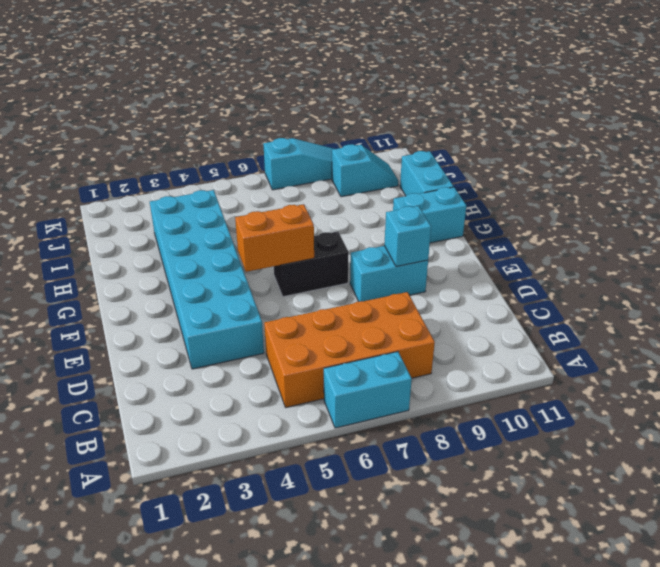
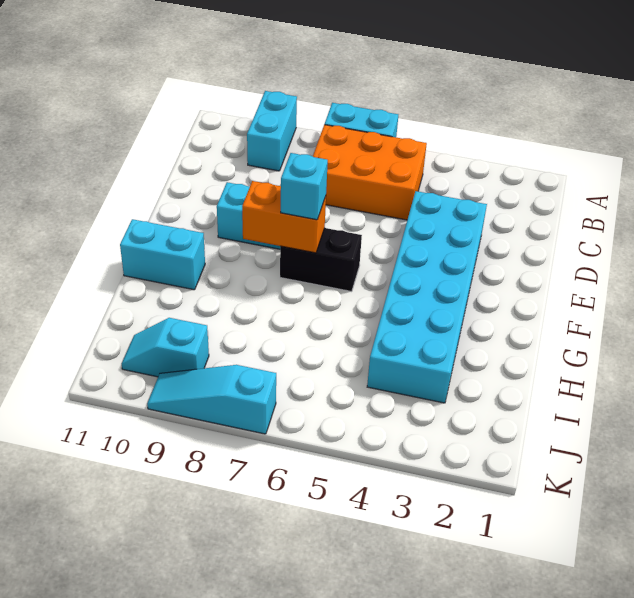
orange brick B5:C8 level 1 -> orange brick B5:C7 level 1
cyan brick E9 level 2 -> cyan brick F7 level 3
orange brick F5:F6 level 2 -> orange brick F7:F8 level 2
cyan brick H11:I11 level 1 -> cyan brick A9:B9 level 1

